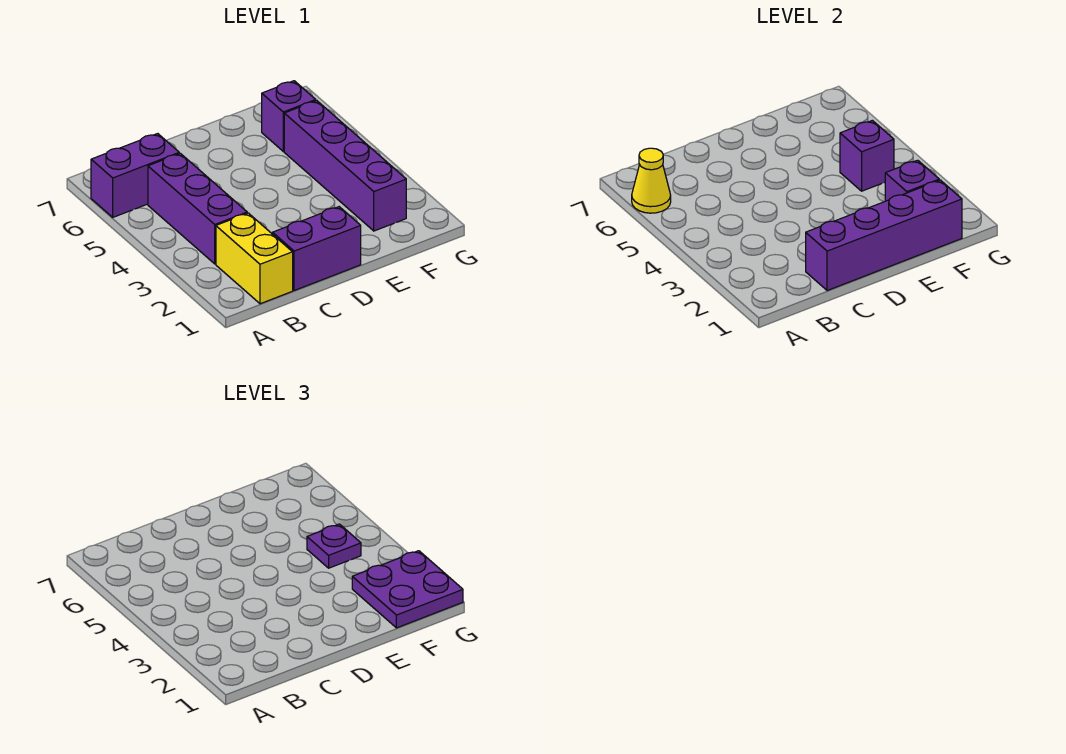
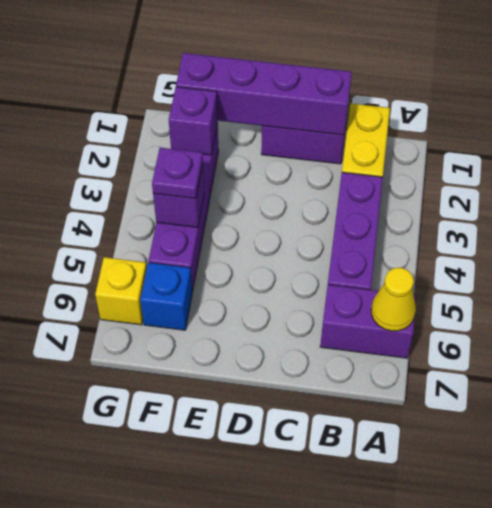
purple plate F1:G2 level 3 -> none
purple brick F6 level 1 -> blue brick F6 level 1
none -> yellow brick G6 level 1

